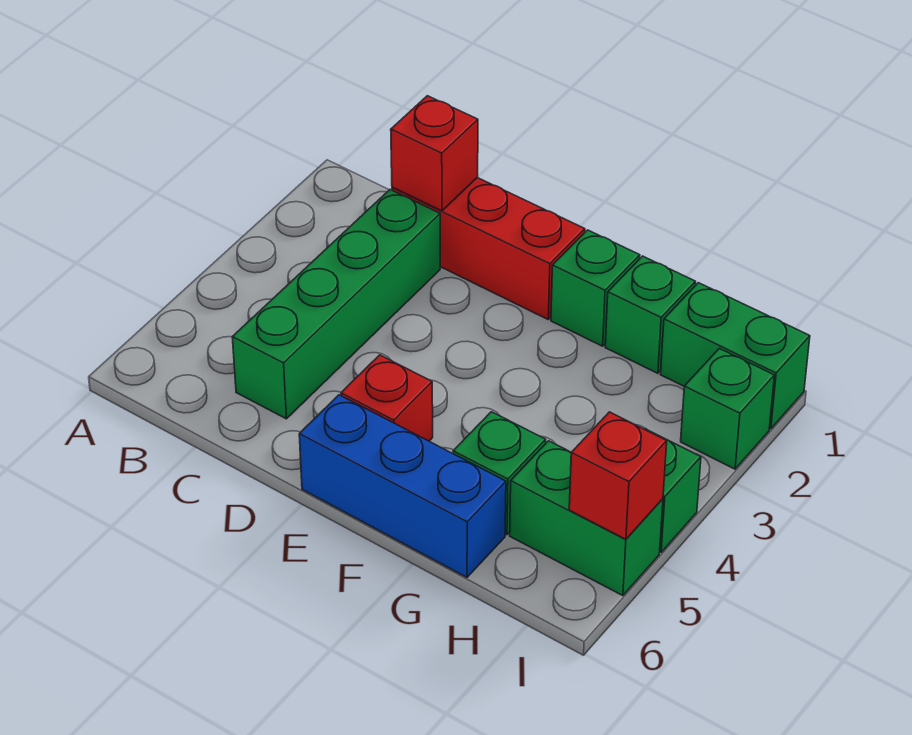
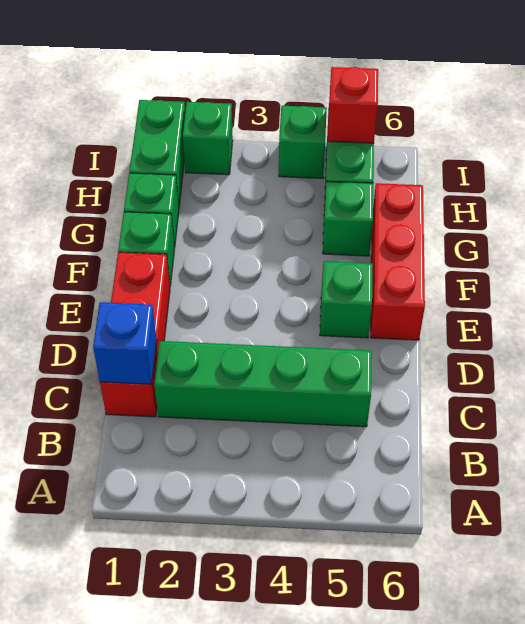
red brick C1 level 2 -> blue brick C1 level 2
red brick E5 level 1 -> green brick E5 level 1
blue brick E6:G6 level 1 -> red brick E6:G6 level 1

